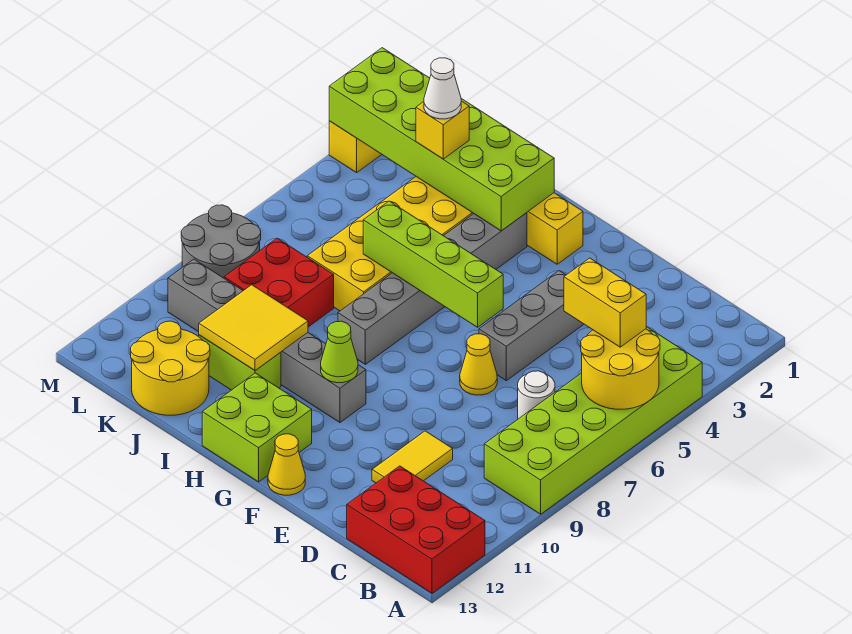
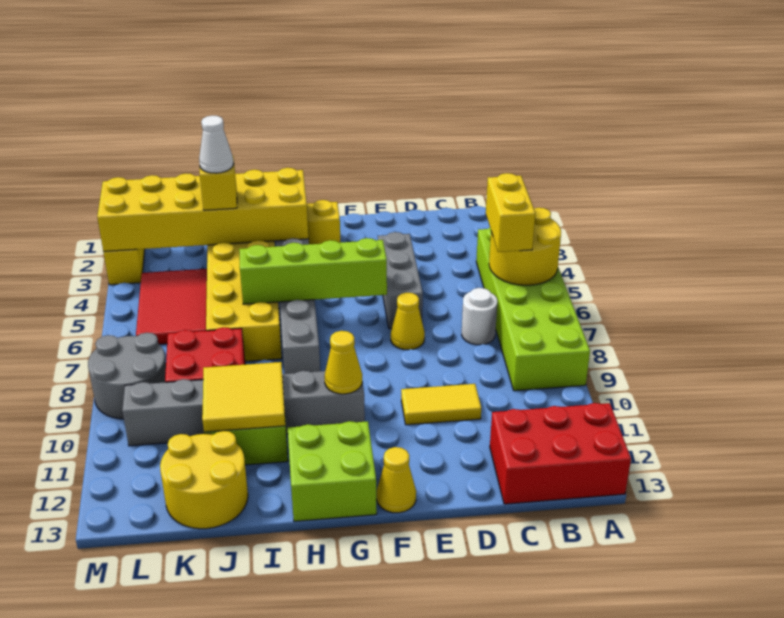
yellow brick B5:C5 level 3 -> yellow brick B5:B6 level 3
yellow tile D10:D11 level 1 -> yellow tile D10:E10 level 1
lime cone G10 level 2 -> yellow cone G10 level 2
lime brick H2:M3 level 2 -> yellow brick H2:M3 level 2
none -> red tile K4:L6 level 1

